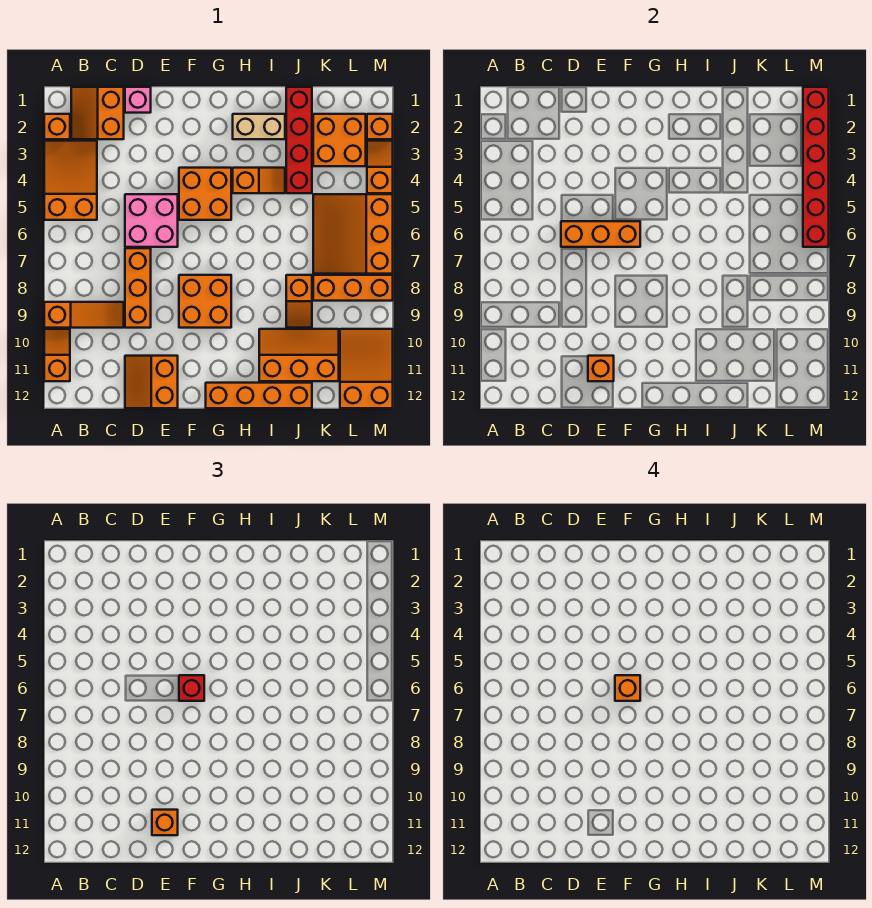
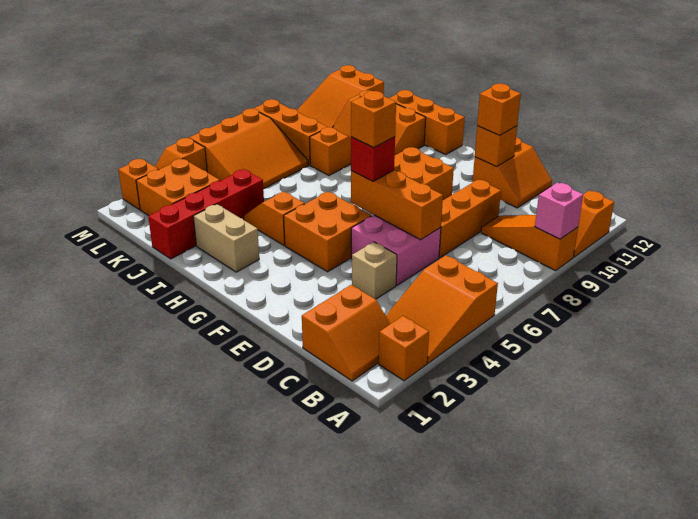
pink brick D1 level 1 -> pink brick A9 level 2
none -> tan brick D4 level 1
orange brick G12:J12 level 1 -> orange brick H12:J12 level 1
red brick M1:M6 level 2 -> none

